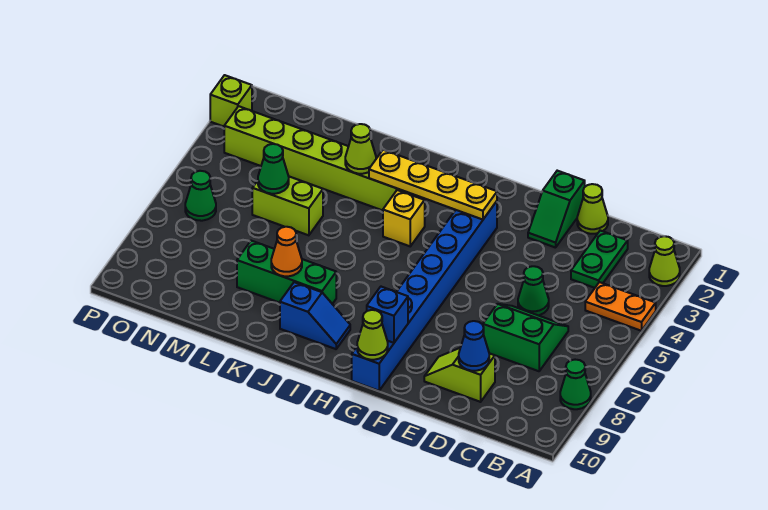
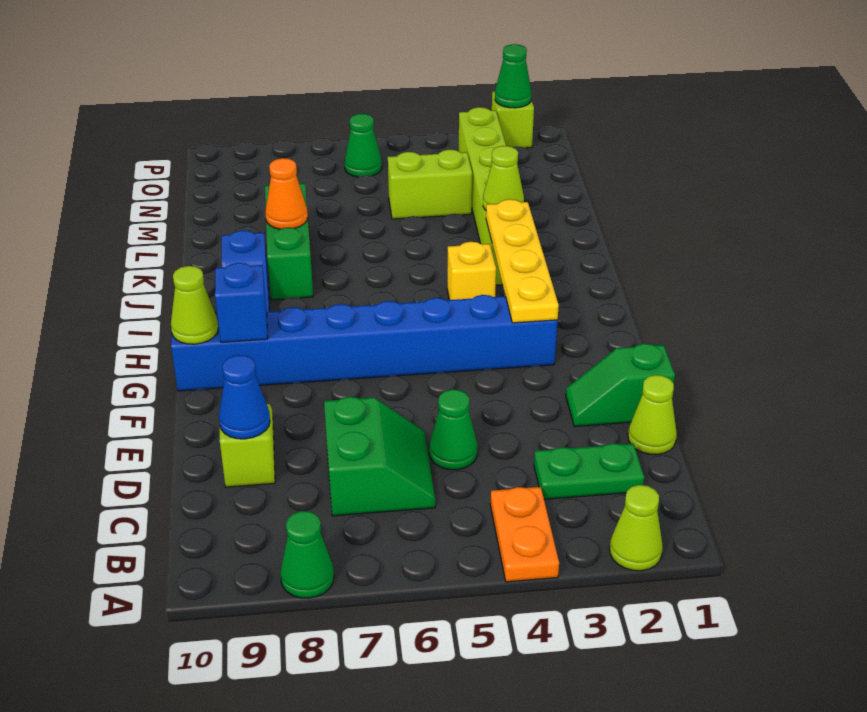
lime brick L5:M5 level 1 -> lime brick M4:M5 level 1
green cone M5 level 2 -> green cone P2 level 2

